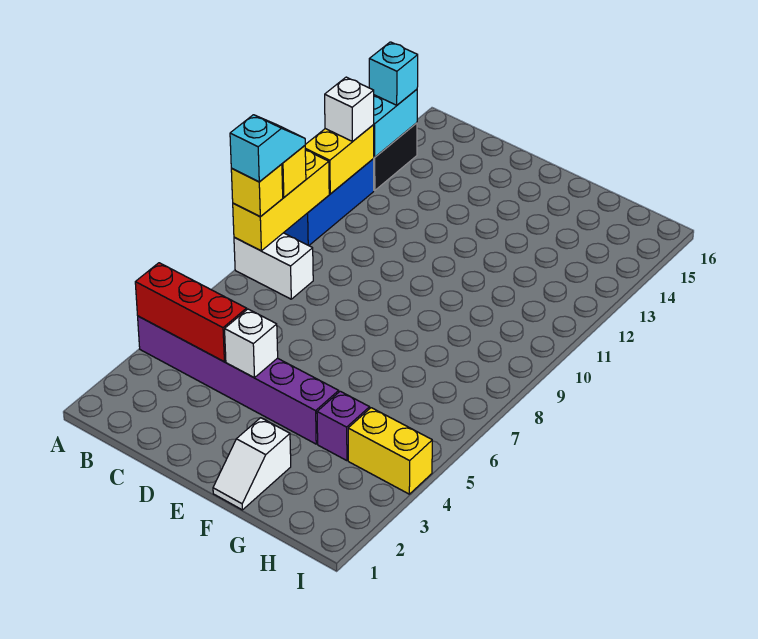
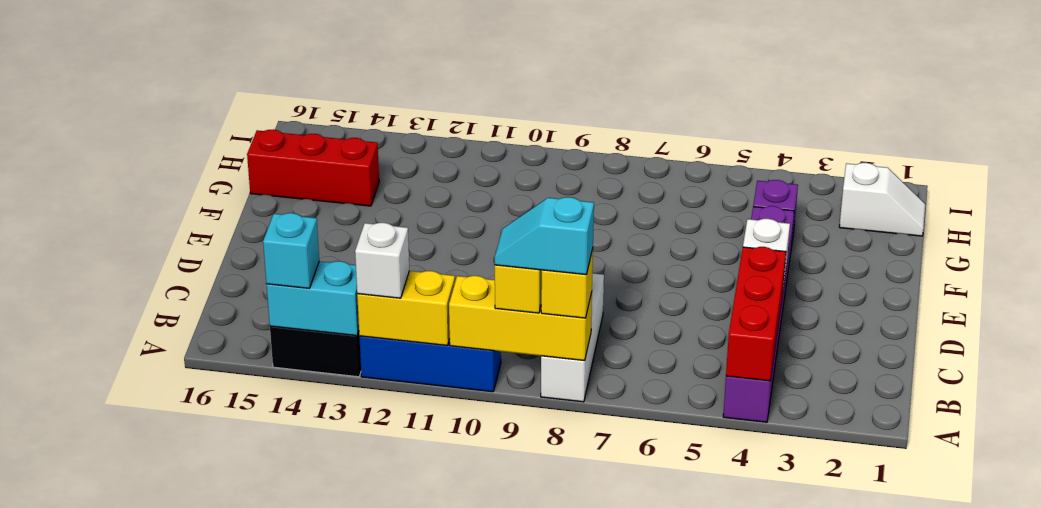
white brick A8:B8 level 1 -> white brick A8:C8 level 1
white slope F1:F2 level 1 top 2 -> white slope H1:H2 level 1 top 2
none -> red brick G14:G16 level 1
yellow brick H4:I4 level 1 -> none

